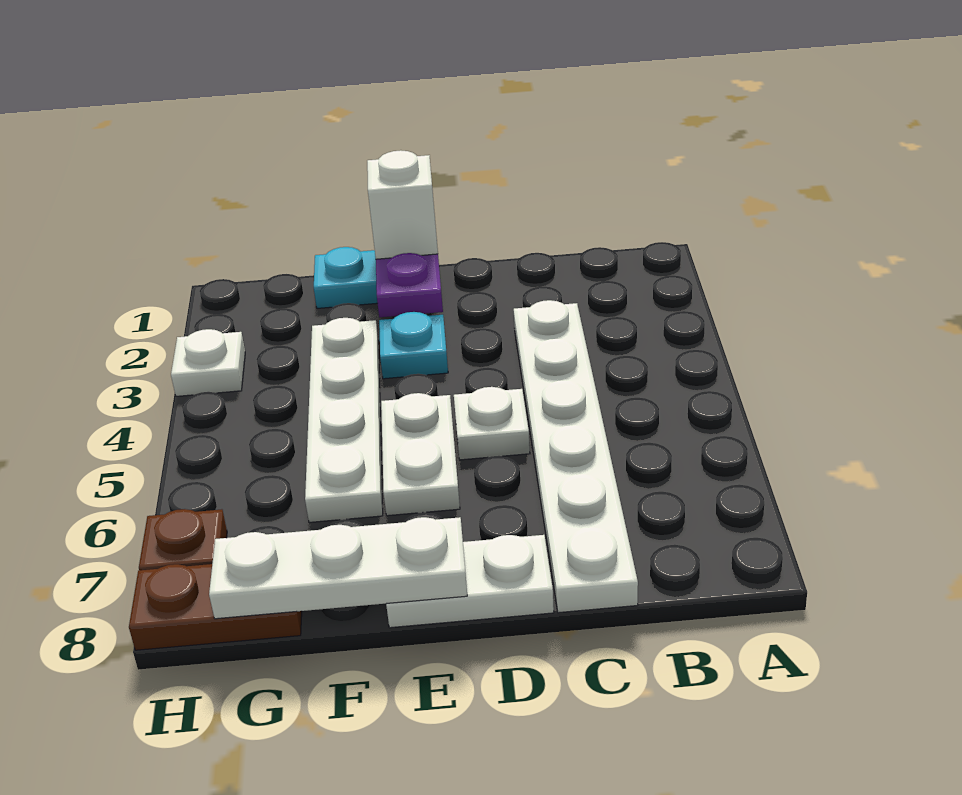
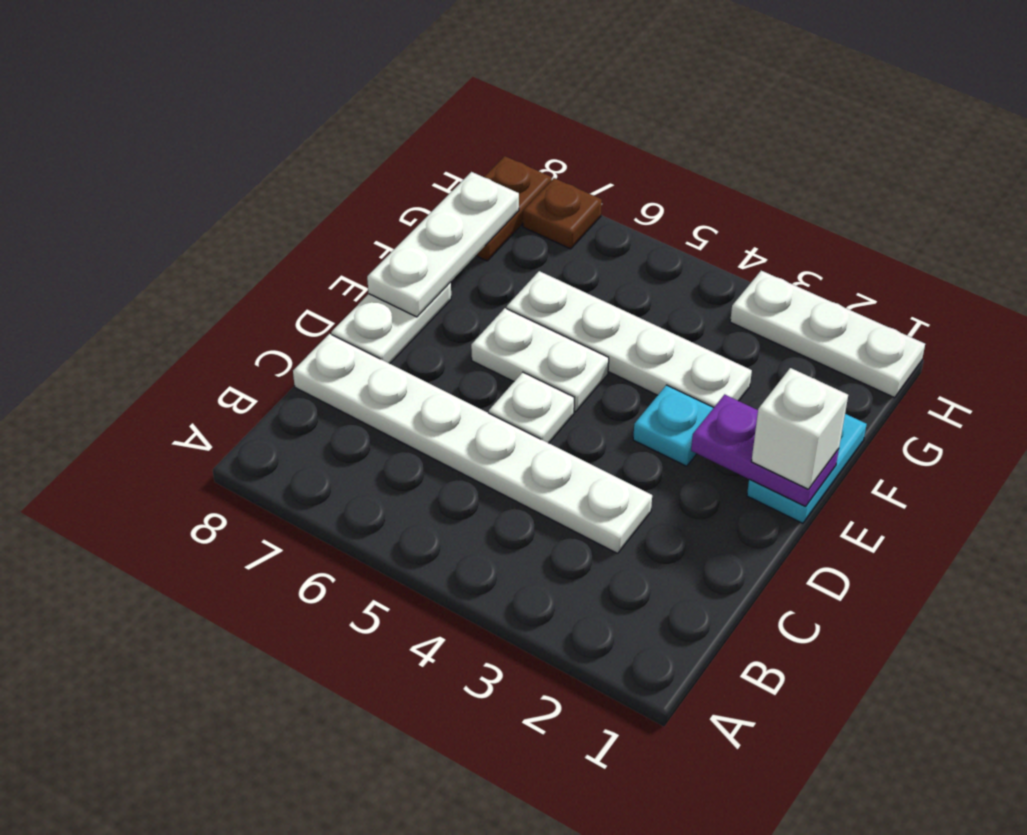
white plate H3 level 1 -> white plate H1:H3 level 1

